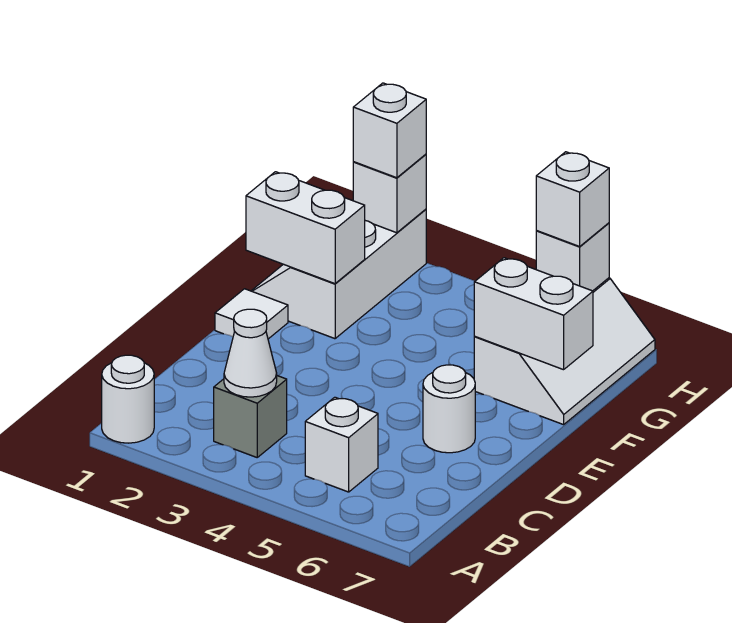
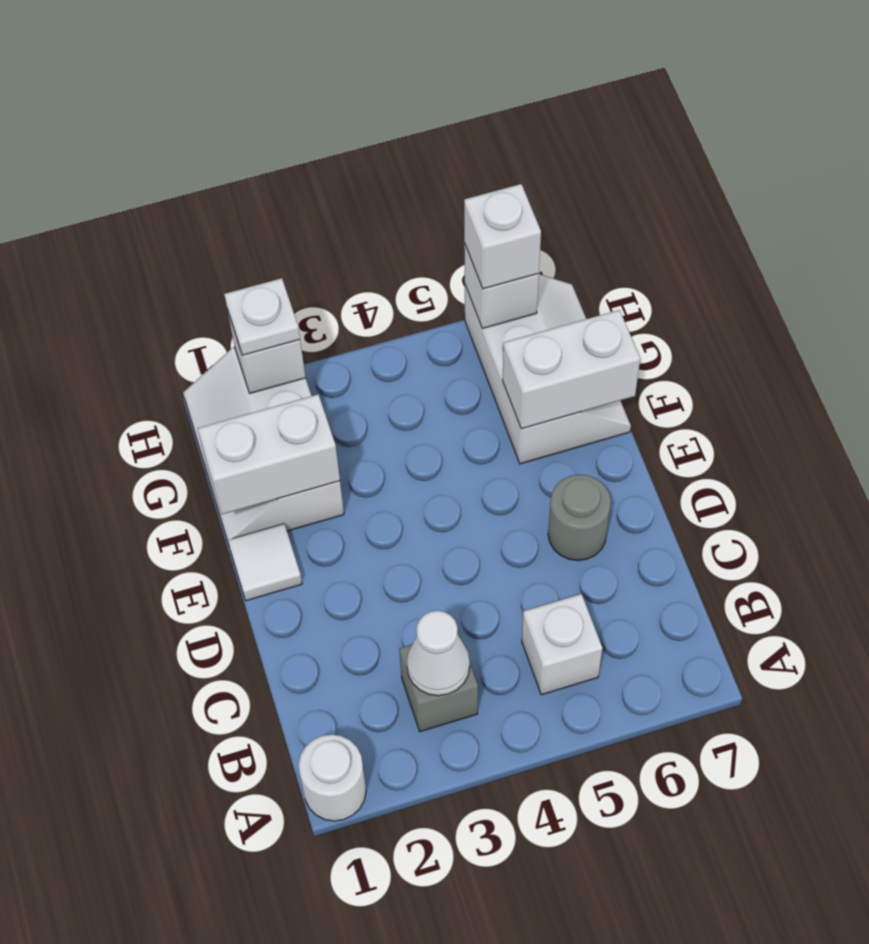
white round brick D6 level 1 -> grey round brick D6 level 1
white brick H2 level 3 -> white plate H2 level 3

